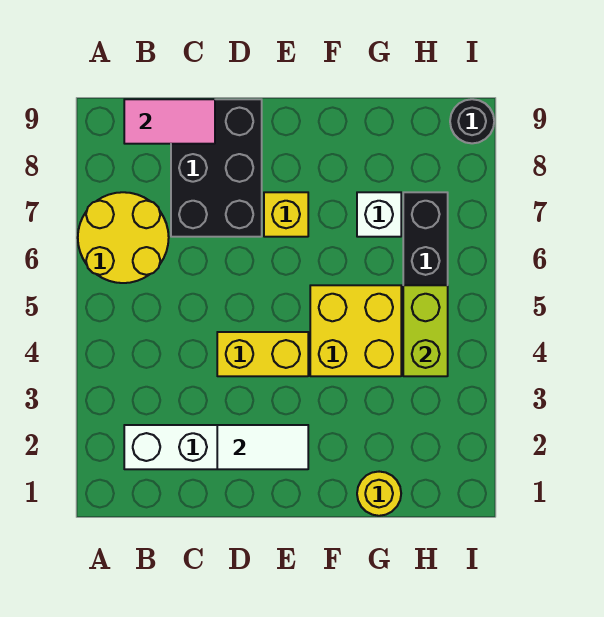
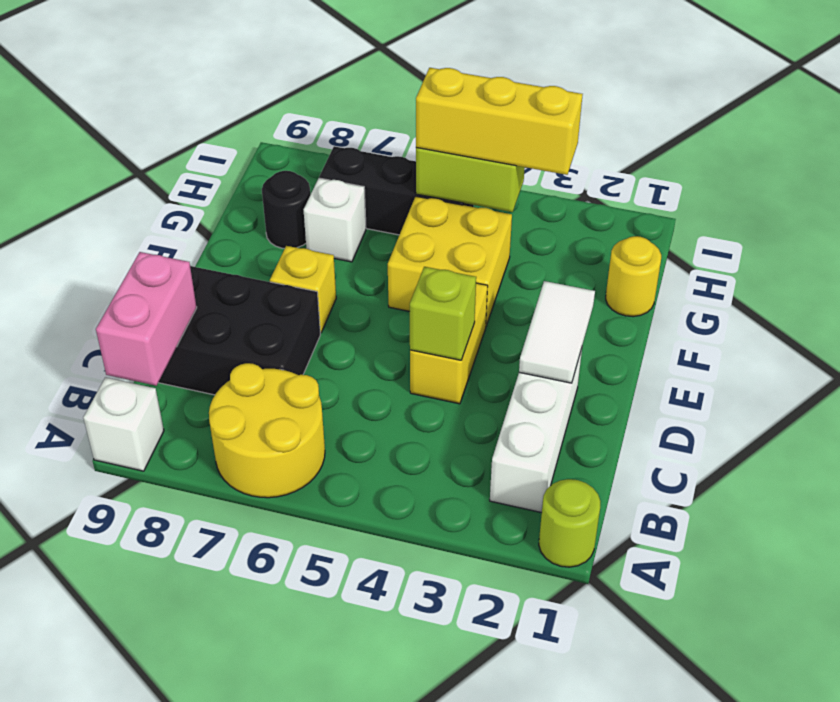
none -> lime round brick A1 level 1
none -> white brick A9 level 1
pink tile B9:C9 level 2 -> pink brick B9:C9 level 2
none -> lime brick D4 level 2
none -> yellow brick H3:H5 level 3
black round brick I9 level 1 -> black round brick G8 level 1

